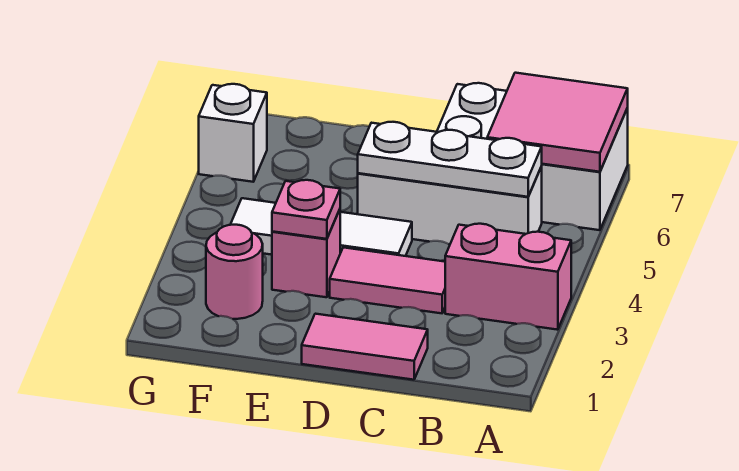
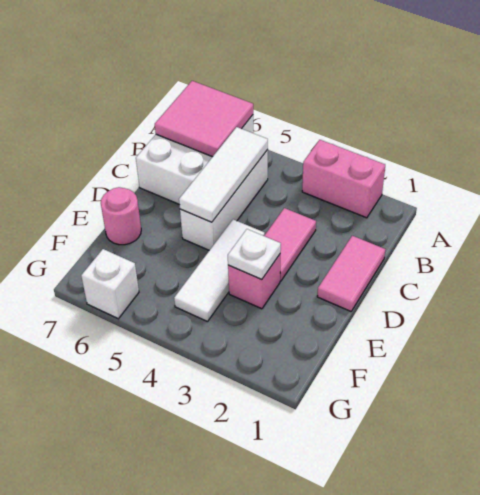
pink brick A3:B3 level 1 -> pink brick A2:A3 level 1
white plate B5:D5 level 2 -> white tile B5:D5 level 2
pink plate E3 level 2 -> white plate E3 level 2
pink round brick F2 level 1 -> pink round brick E7 level 1

